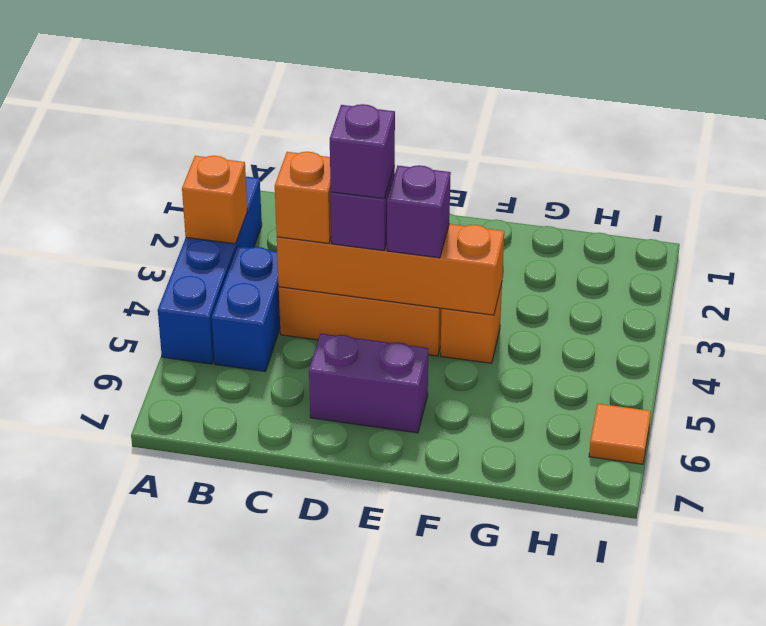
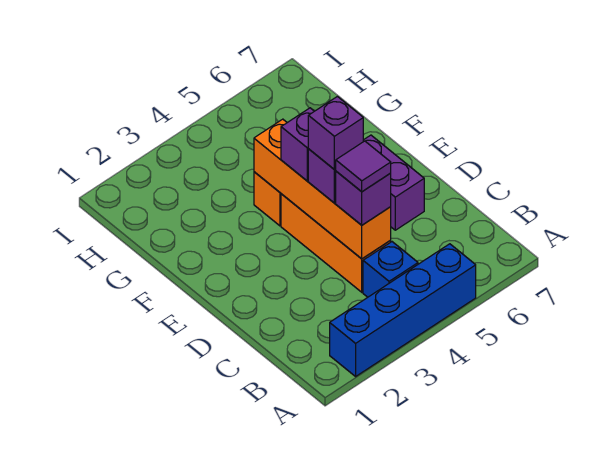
orange brick A3 level 2 -> none
blue brick B4:B5 level 1 -> blue brick B4 level 1
orange brick C4 level 3 -> purple brick C4 level 3
none -> purple tile C4 level 4
orange tile I6 level 1 -> none

